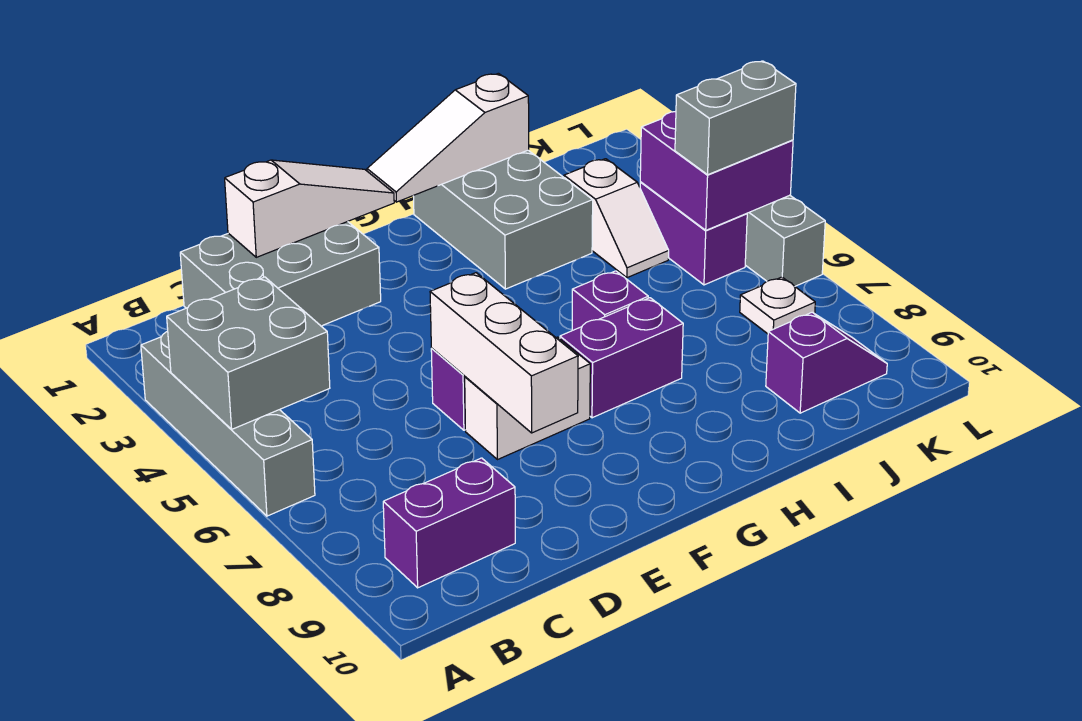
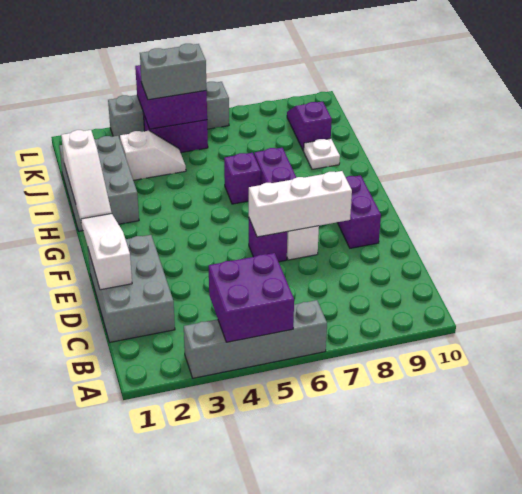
grey brick A4:B5 level 2 -> purple brick A4:B5 level 2
purple brick B9:C9 level 1 -> purple brick E9:F9 level 1
grey brick H1:I3 level 1 -> grey brick H1:J2 level 1
grey brick K5:L5 level 3 -> grey brick K4:K5 level 3
white plate K7 level 1 -> white plate I9 level 1

